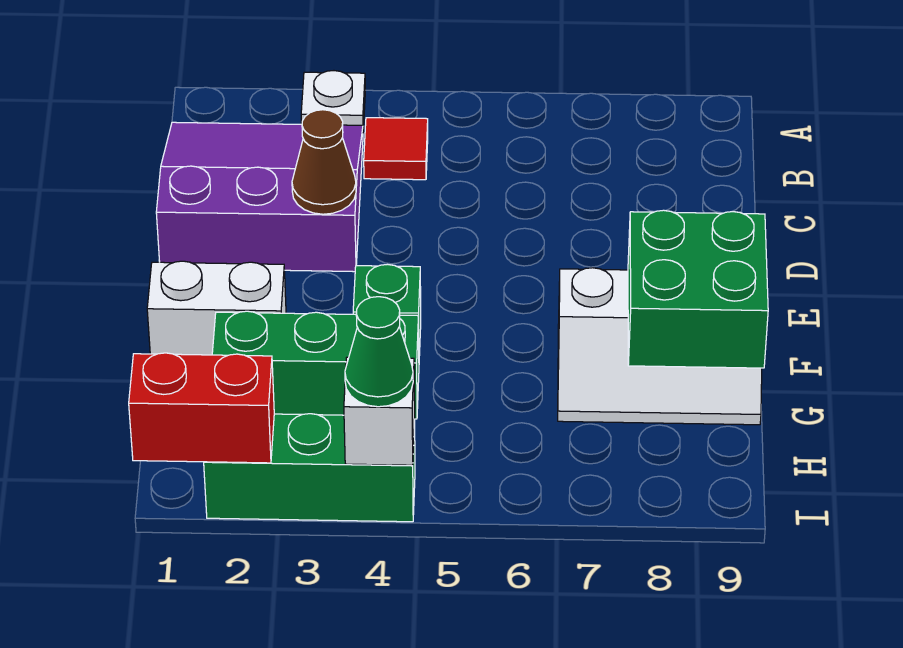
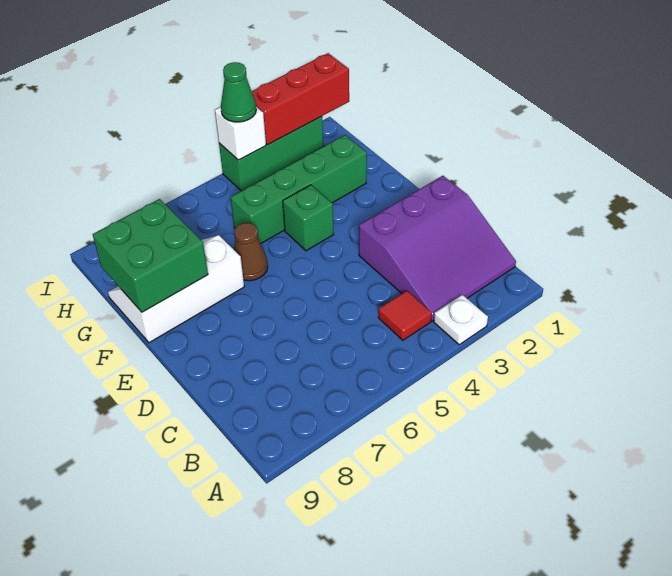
brown cone D3 level 2 -> brown cone F6 level 1
white brick F1:F2 level 1 -> none
green brick G2:G4 level 1 -> green brick G2:G5 level 1
red brick I1:I2 level 2 -> red brick I1:I3 level 2

